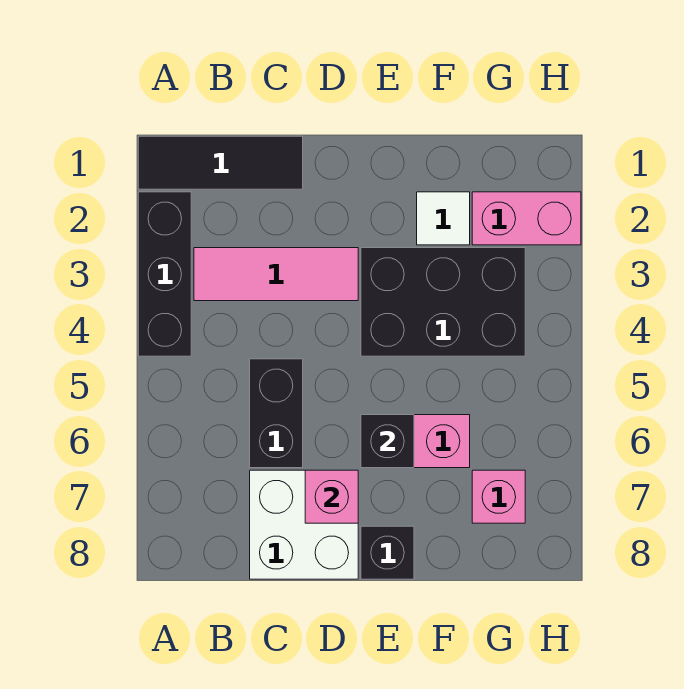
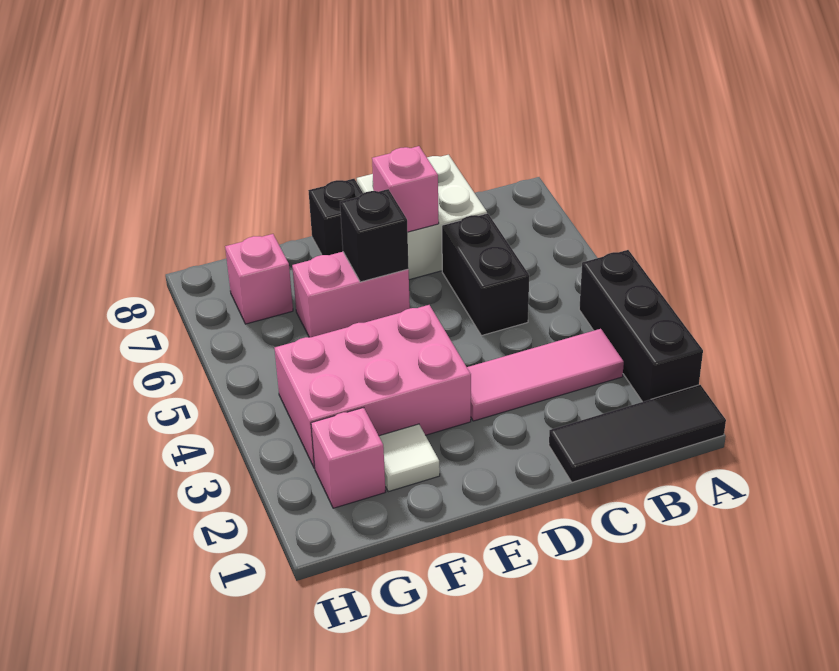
black brick E3:G4 level 1 -> pink brick E3:G4 level 1
pink brick G2:H2 level 1 -> pink brick G2 level 1

